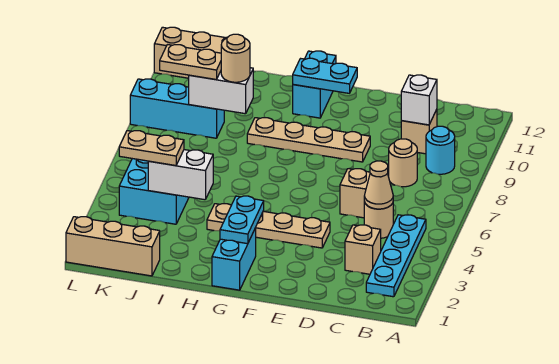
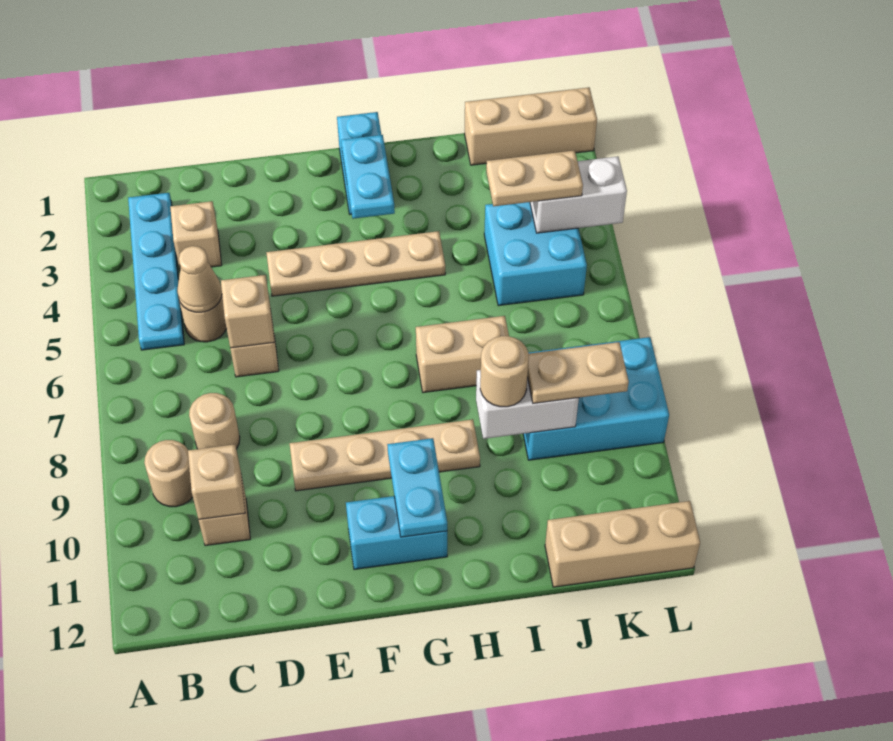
cyan round brick B9 level 1 -> tan round brick B9 level 1
white brick C10 level 2 -> tan brick C10 level 2
none -> tan brick D6 level 2
cyan plate F11:G11 level 2 -> cyan plate G10:G11 level 2
cyan brick G11:G12 level 1 -> cyan brick F11:G11 level 1
none -> tan brick H7:I7 level 1
white brick I4:J4 level 2 -> white brick K4:L4 level 2
cyan brick J9:L9 level 1 -> cyan brick J8:L9 level 1

